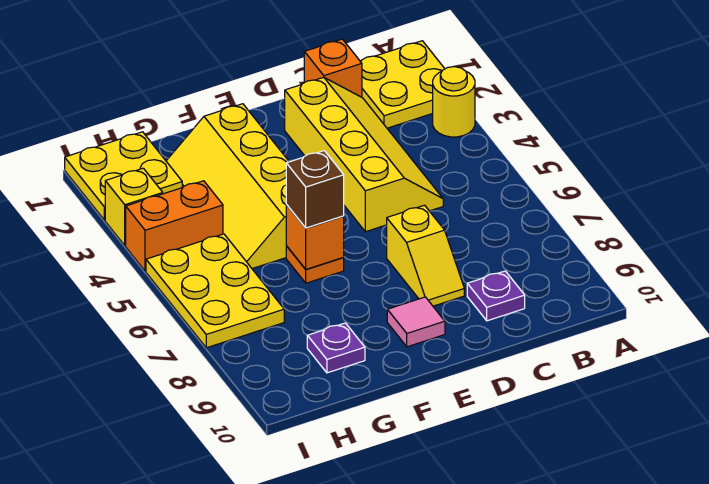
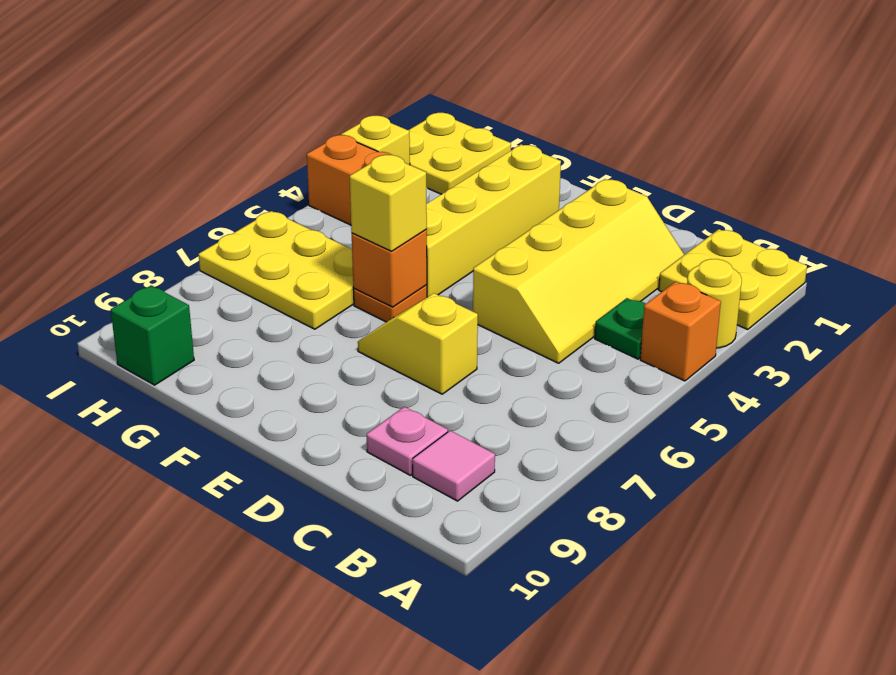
none -> green plate B4 level 1
orange brick C1 level 1 -> orange brick A4 level 1
purple plate C9 level 1 -> pink plate C9 level 1
yellow slope D7:D8 level 1 top 7 -> yellow slope D7:E7 level 1 top D
pink tile E9 level 1 -> pink tile B9 level 1
brown brick F6 level 3 -> yellow brick F6 level 3
purple plate G9 level 1 -> none
yellow plate H5:I7 level 1 -> yellow plate G6:I7 level 1
none -> green brick H10 level 1

